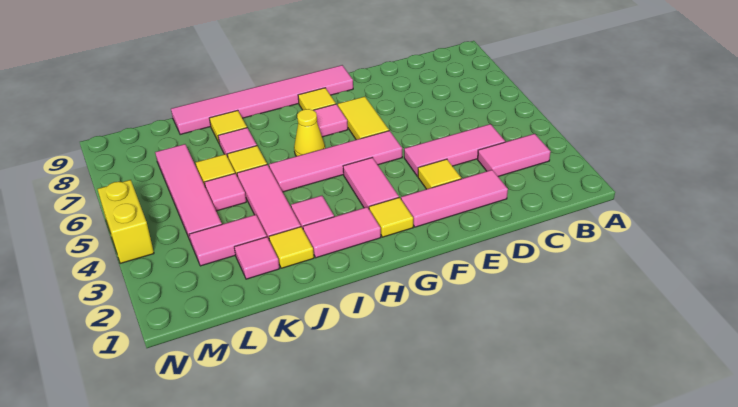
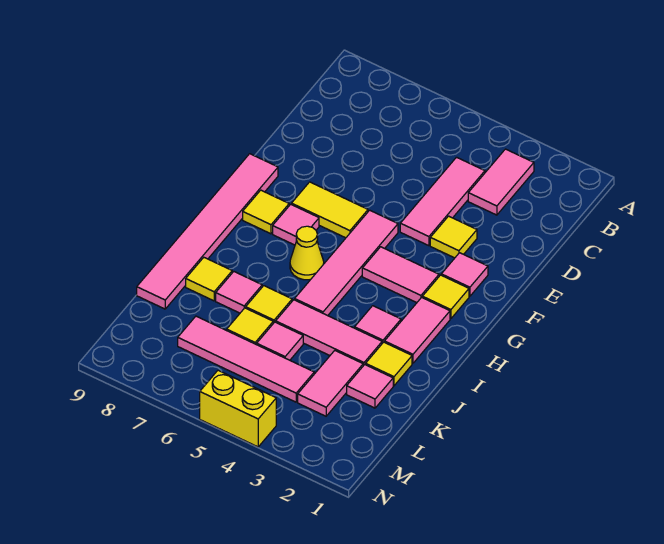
pink tile D2:F2 level 1 -> pink tile F2 level 1

